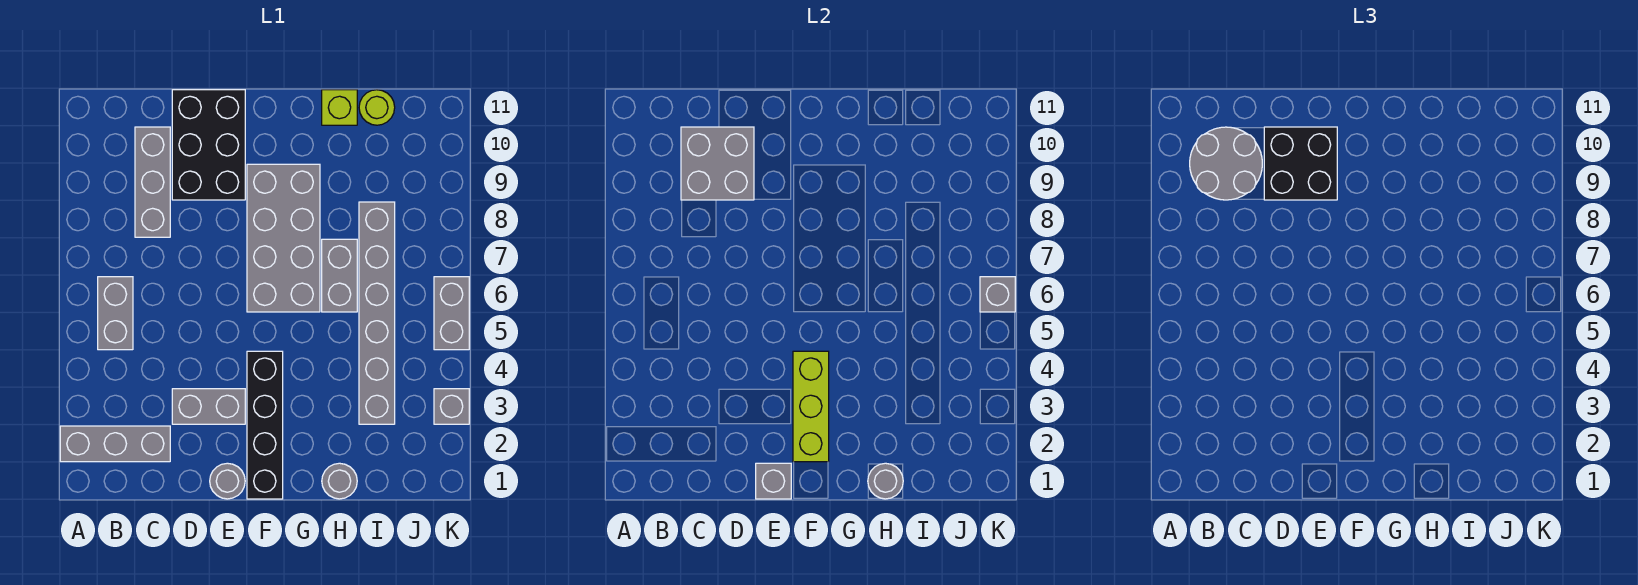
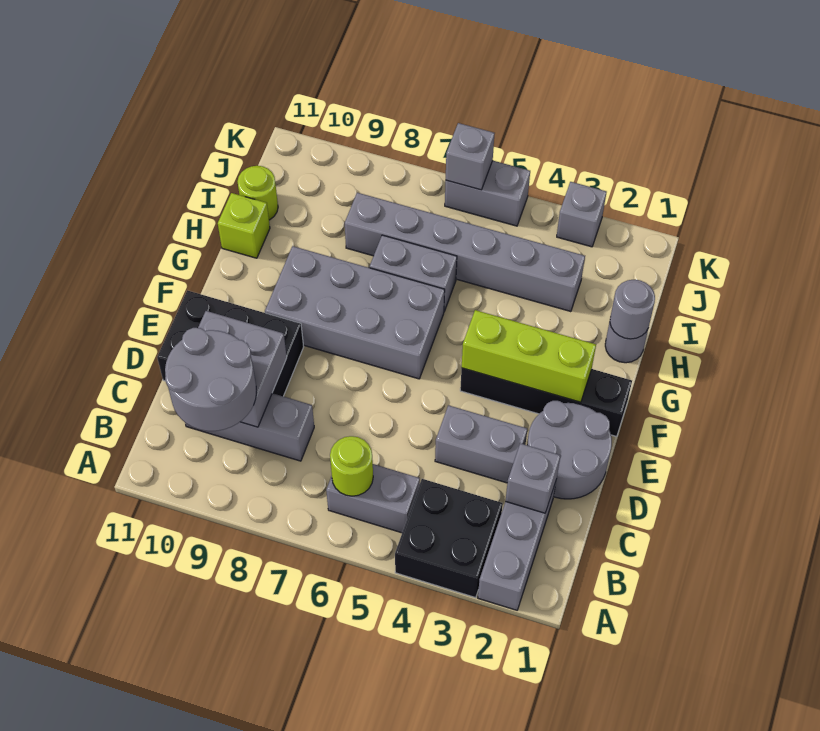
none -> lime round brick B6 level 2
grey brick D3:E3 level 1 -> grey brick D3:D4 level 1
black brick D9:E10 level 3 -> black brick A3:B4 level 1
grey round brick E1 level 1 -> grey round brick D1:E2 level 1
grey brick E1 level 2 -> grey brick C2 level 2

